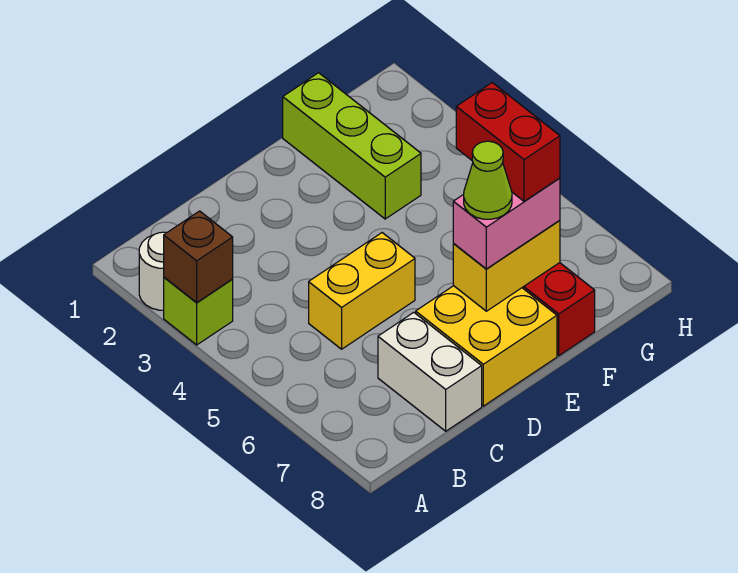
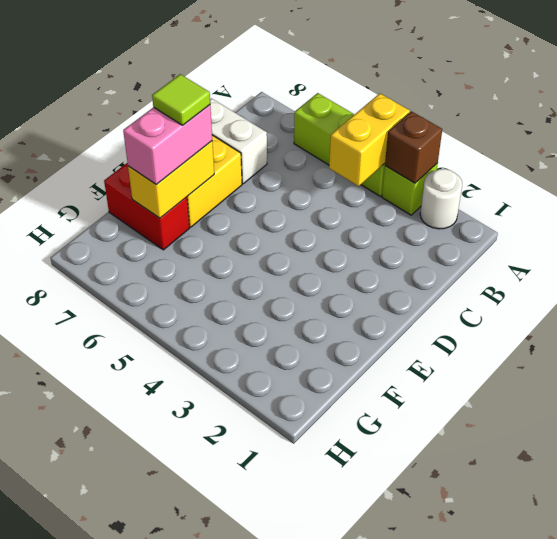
yellow brick C5:D5 level 1 -> yellow brick A4:B4 level 2
lime cone E7 level 4 -> lime tile E7 level 4
lime brick F1:F3 level 1 -> lime brick A4:A6 level 1
red brick F6:F7 level 4 -> none

